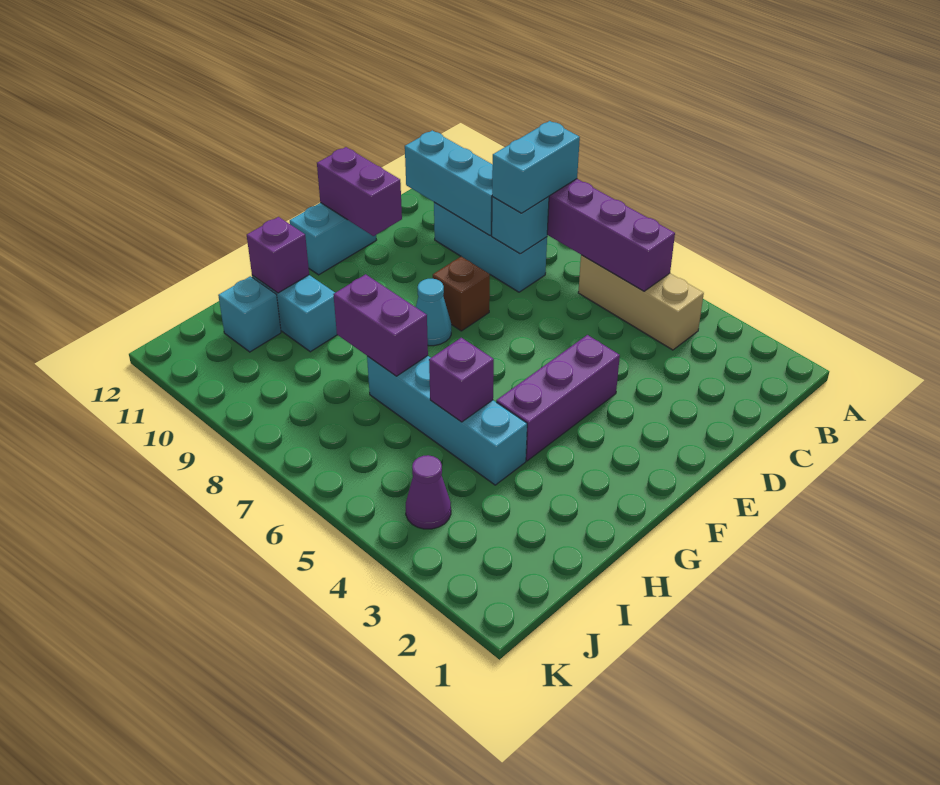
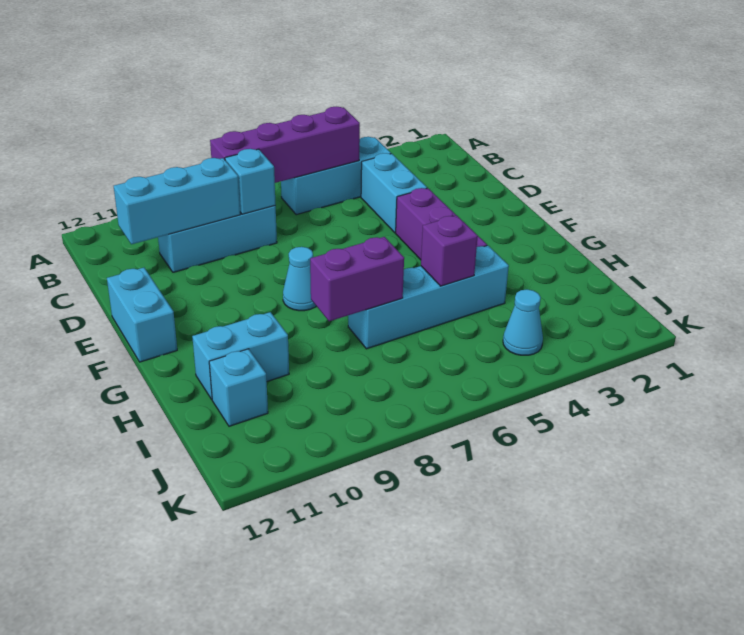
tan brick B4:B6 level 1 -> cyan brick B4:B6 level 1
cyan brick B8:C8 level 3 -> cyan brick C4:D4 level 1
brown brick E8 level 1 -> none
purple brick E11:E12 level 2 -> none
purple brick H11 level 2 -> none
purple cone J4 level 1 -> cyan cone J4 level 1

